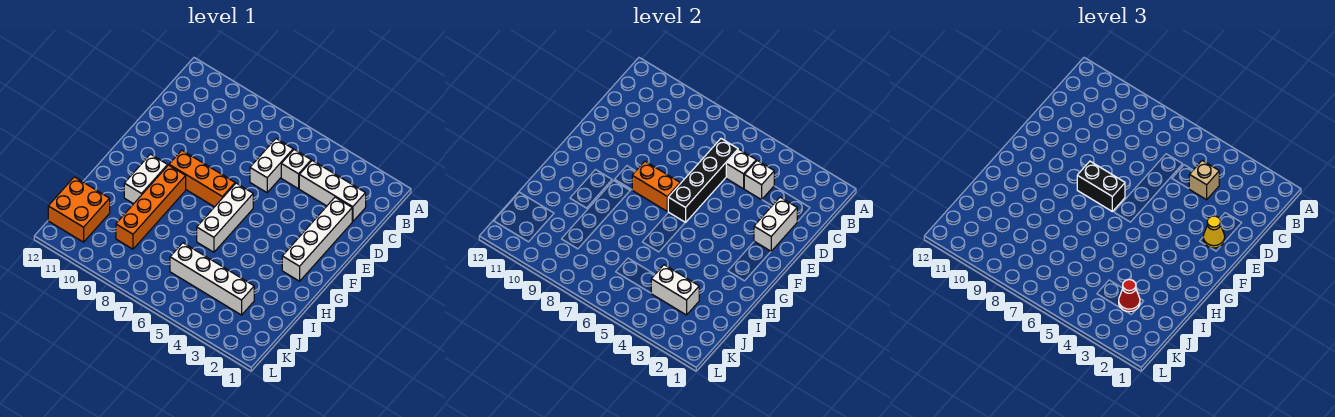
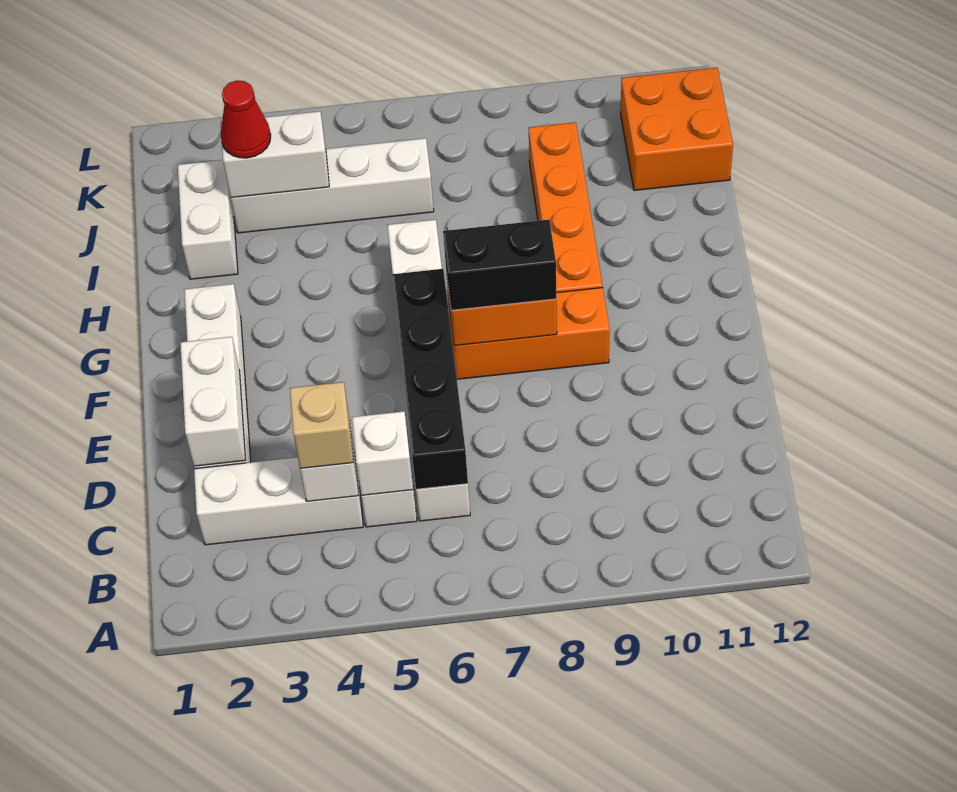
yellow cone E2 level 3 -> none
white brick G10:H10 level 1 -> white brick I2:J2 level 1

